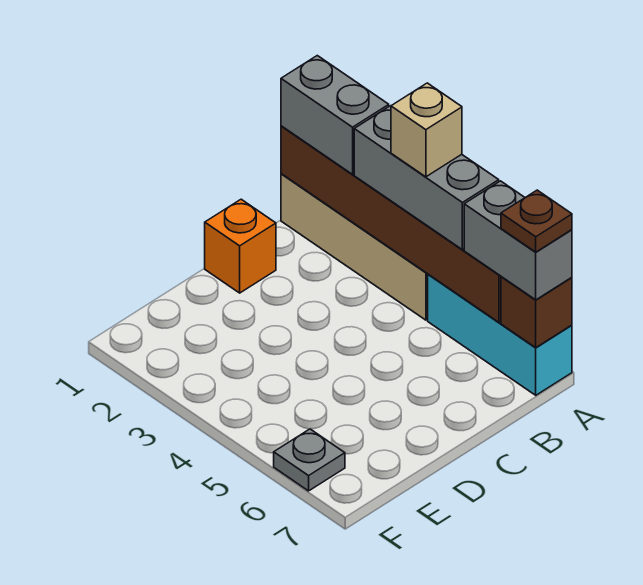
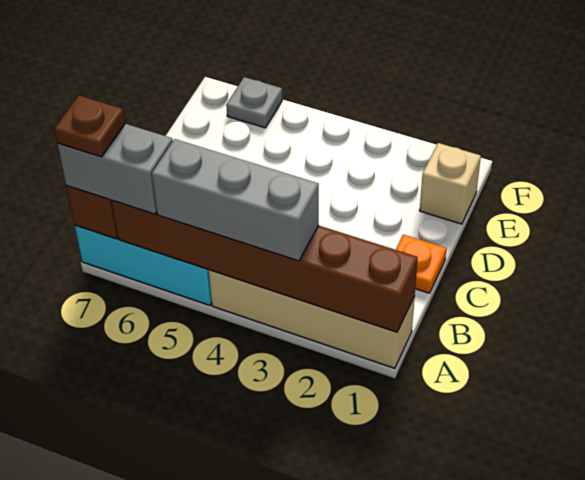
grey brick A1:A2 level 3 -> none
tan brick A4 level 4 -> tan brick E1 level 1
orange brick C1 level 1 -> orange plate C1 level 1

